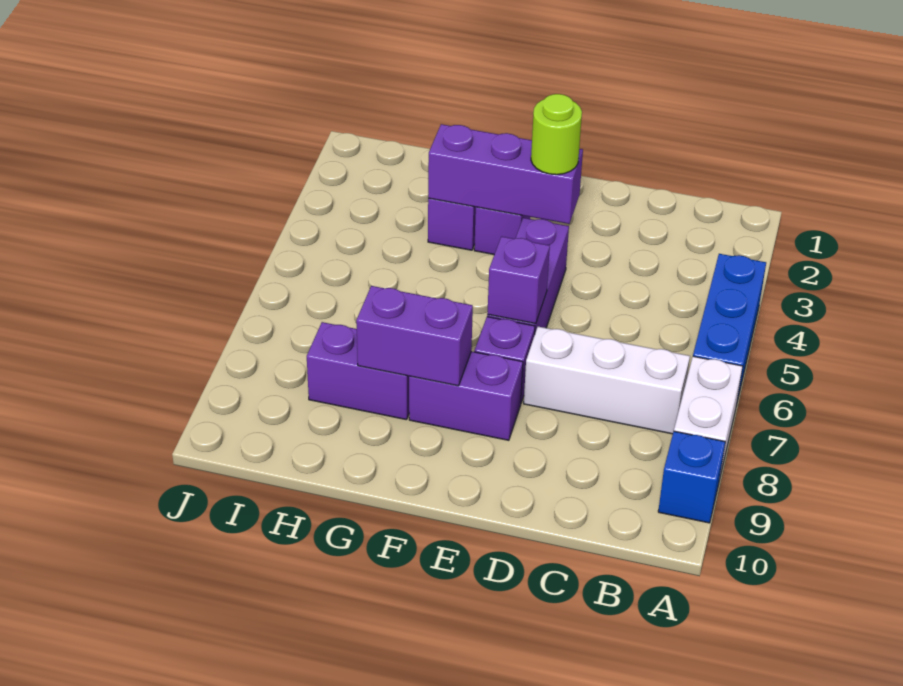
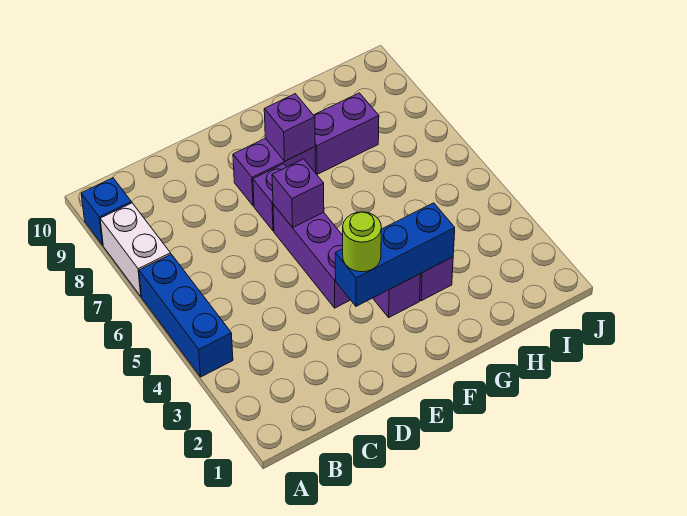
white brick B7:D7 level 1 -> none
purple brick E3:G3 level 2 -> blue brick E3:G3 level 2
purple brick F8:G8 level 2 -> purple brick F8 level 2

